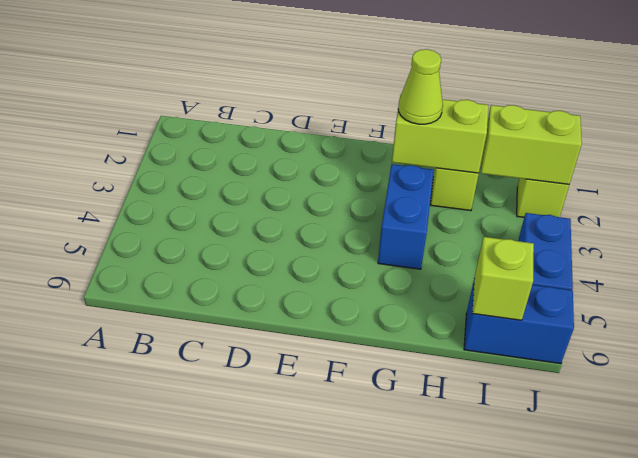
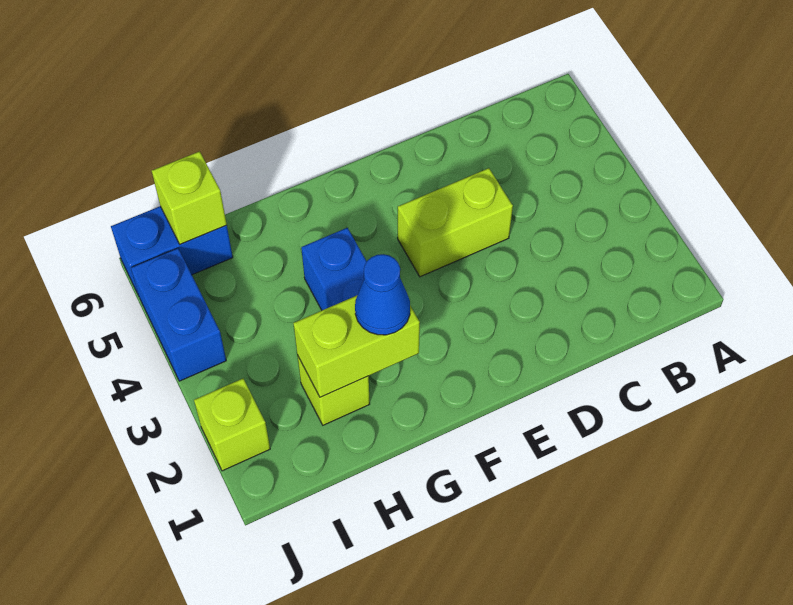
lime cone G2 level 3 -> blue cone G2 level 3
lime brick I2:J2 level 2 -> lime brick D4:E4 level 1

